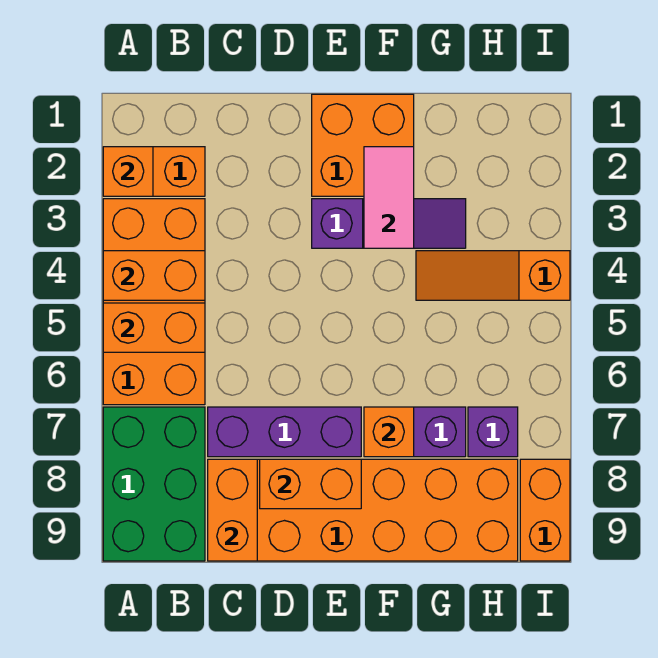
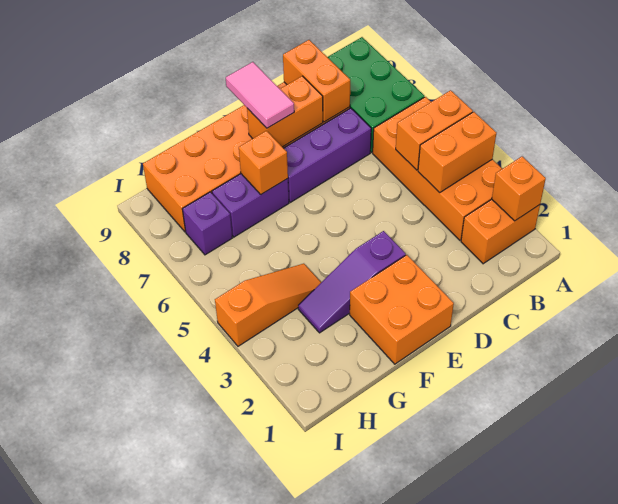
pink tile F2:F3 level 2 -> pink tile E8:E9 level 3
orange brick I8:I9 level 1 -> none

